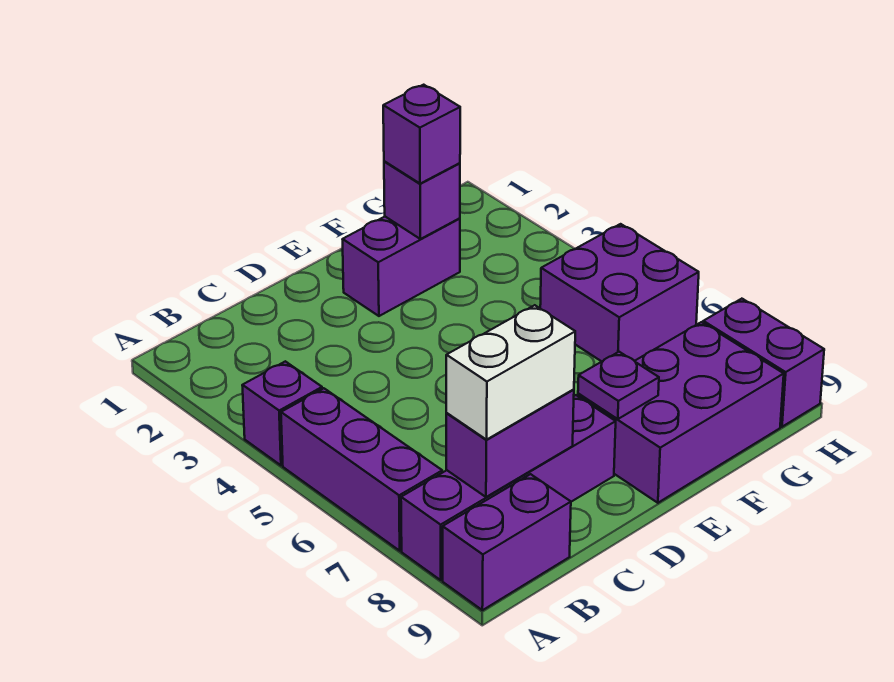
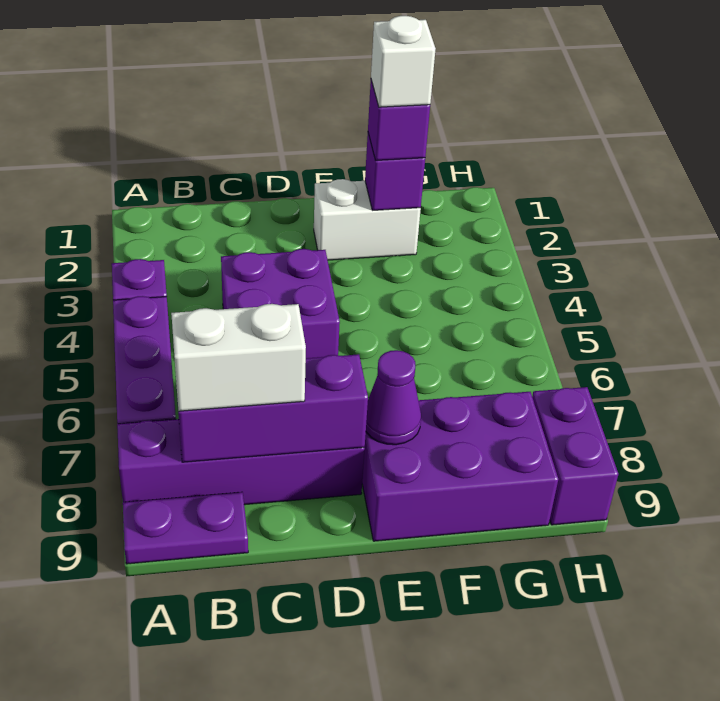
purple brick A9:B9 level 1 -> purple plate A9:B9 level 1
purple brick B8:C8 level 2 -> purple brick B8:D8 level 2
purple brick E2:F2 level 1 -> white brick E2:F2 level 1
purple plate E8 level 2 -> purple cone E8 level 2
none -> white brick F2 level 4
purple brick G5:H6 level 1 -> purple brick C4:D5 level 1

